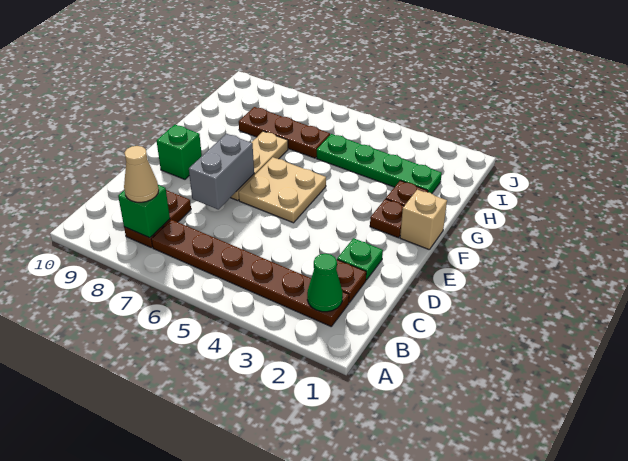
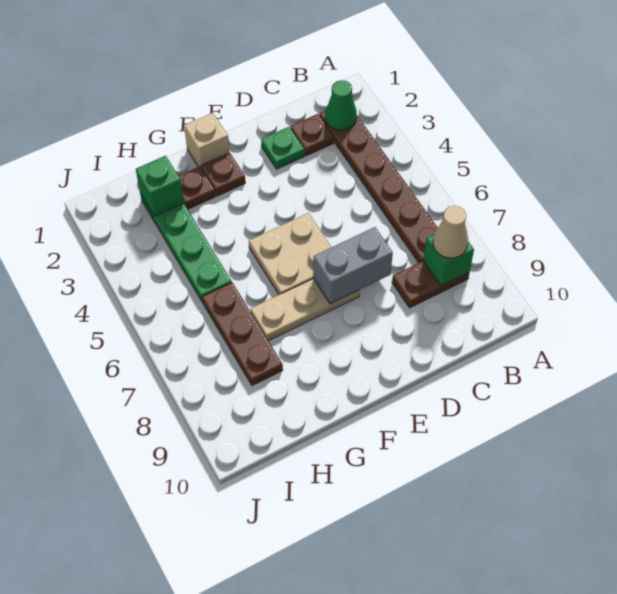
green brick E9 level 1 -> green brick H2 level 2

